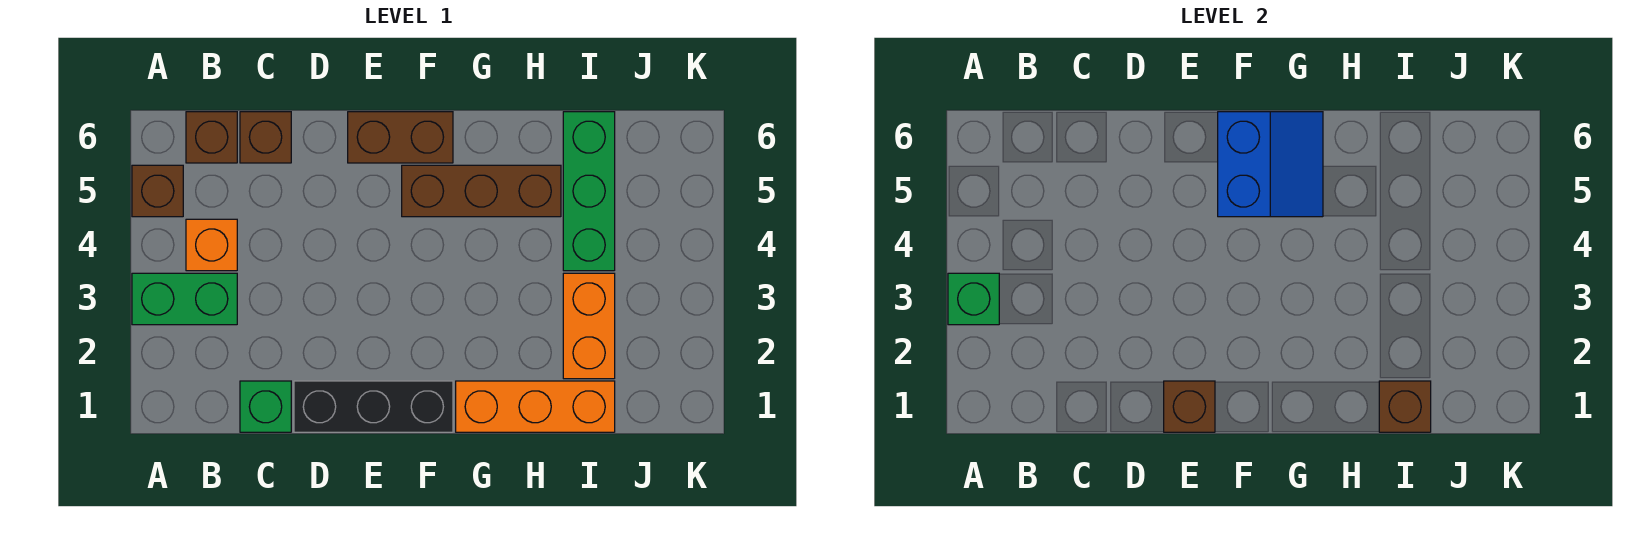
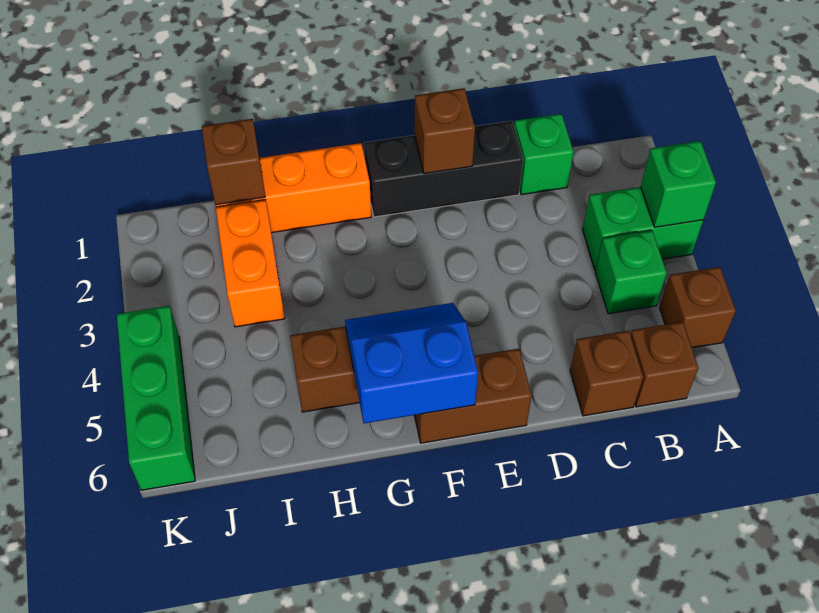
orange brick B4 level 1 -> green brick B4 level 1
blue slope F5:G6 level 2 top F -> blue slope F5:G6 level 2 top 6
green brick I4:I6 level 1 -> green brick K4:K6 level 1

